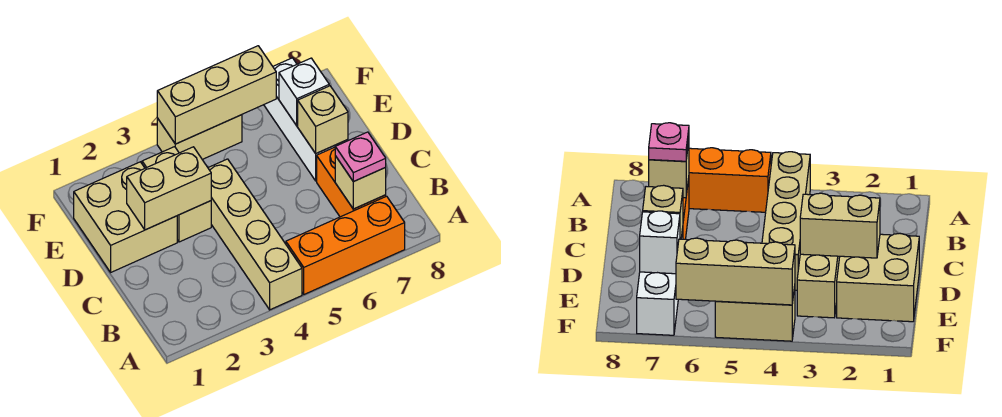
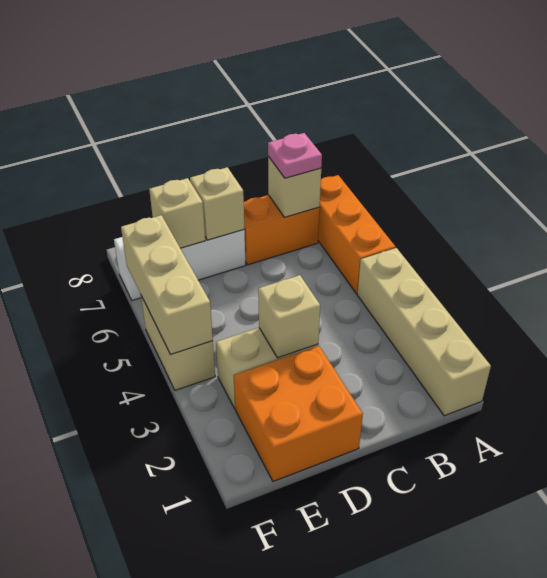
tan brick A4:D4 level 1 -> tan brick A1:A4 level 1
tan brick D1:E2 level 1 -> orange brick D1:E2 level 1
tan brick D2:D3 level 2 -> tan brick D3 level 2
white brick E7 level 2 -> tan brick E7 level 2

